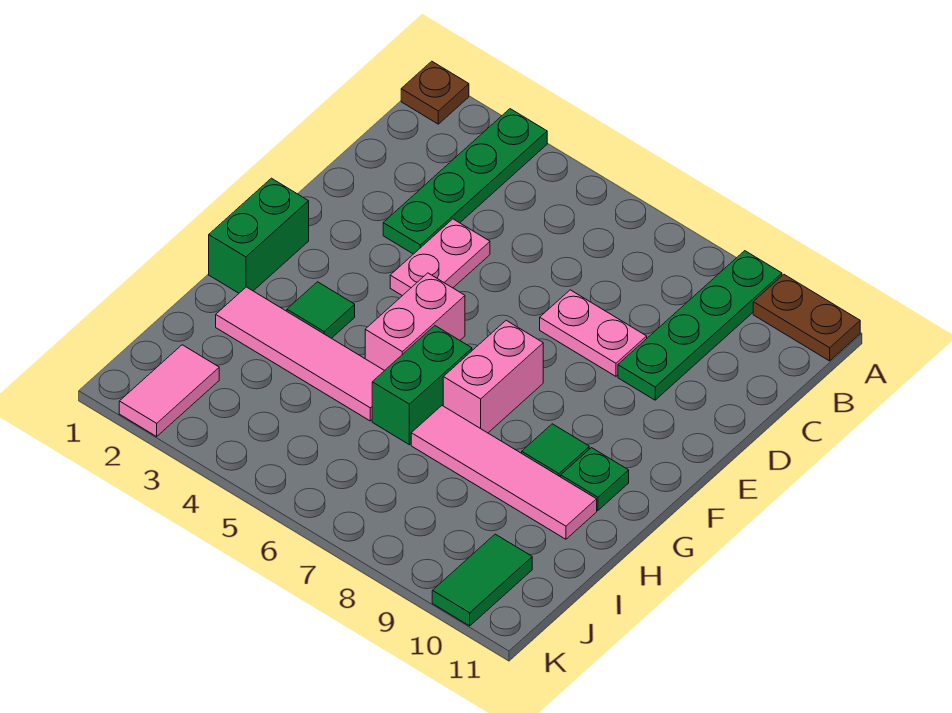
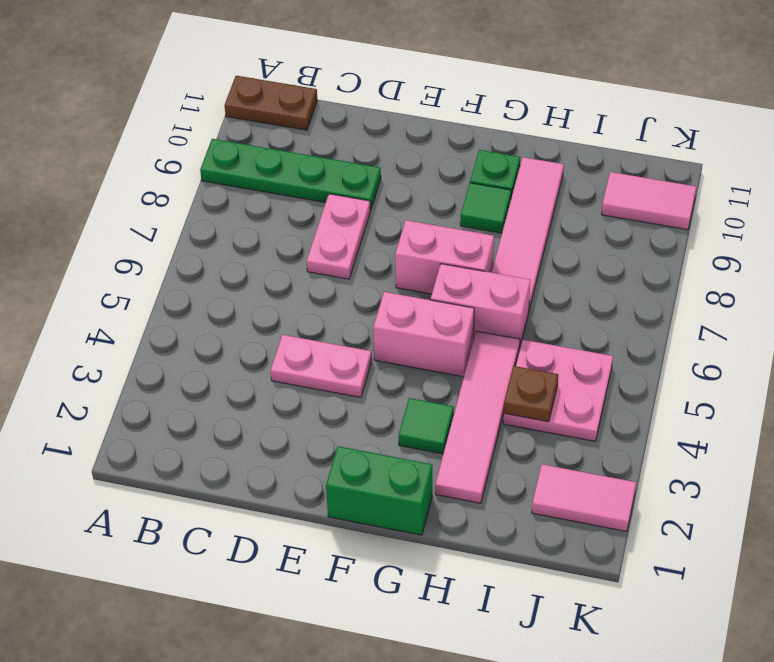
brown plate A1 level 1 -> brown plate I4 level 2
green plate A3:D3 level 1 -> none
brown plate A10:A11 level 1 -> brown plate A11:B11 level 1
green brick G6:H6 level 1 -> pink brick G6:H6 level 1
none -> pink plate I4:J5 level 1
green tile J10:K10 level 1 -> pink tile J10:K10 level 1

